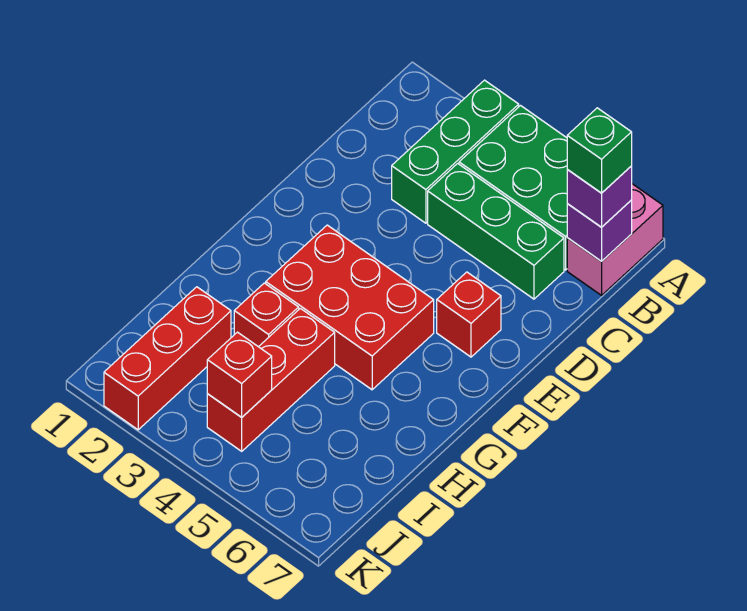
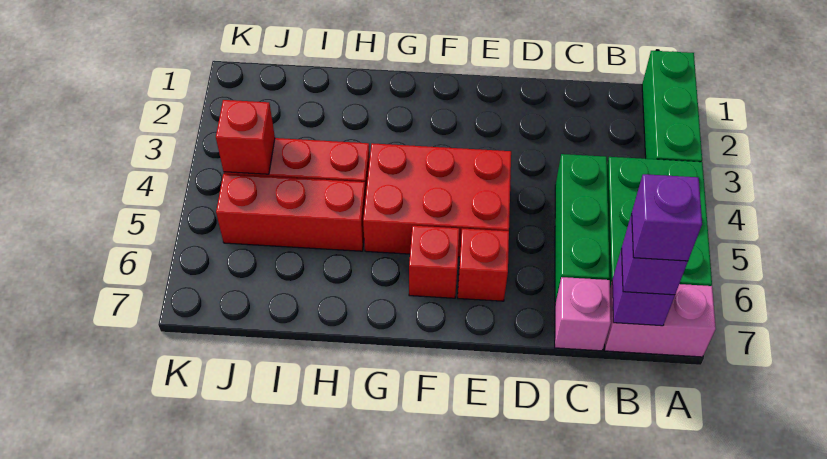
green brick A3:C3 level 1 -> green brick A1:A3 level 1
green brick B7 level 4 -> purple brick B7 level 4
none -> pink brick C7 level 1
red brick F3:G5 level 1 -> red brick E4:G5 level 1
red brick H3 level 1 -> red brick F6 level 1
red brick I2:K2 level 1 -> red brick H5:J5 level 1

